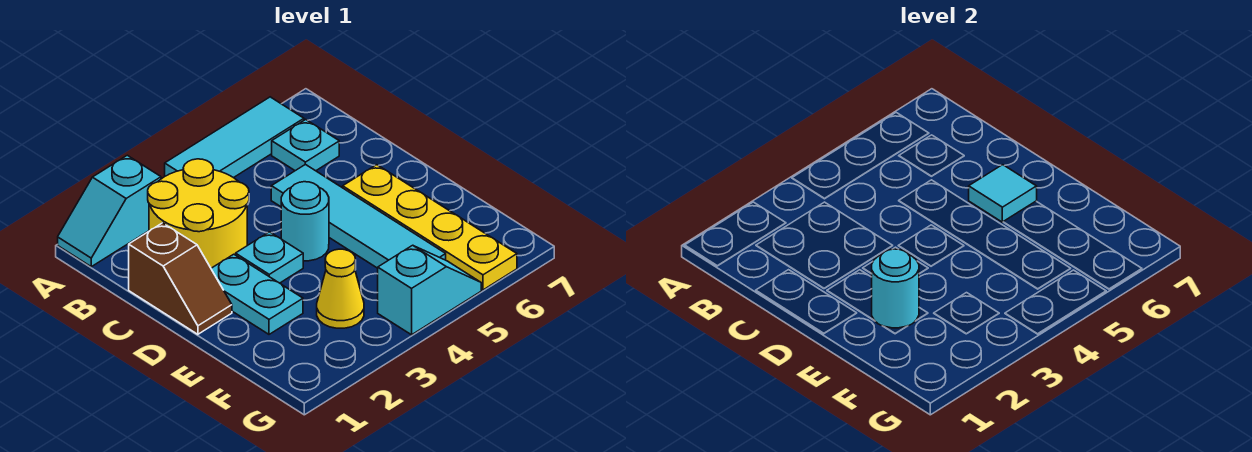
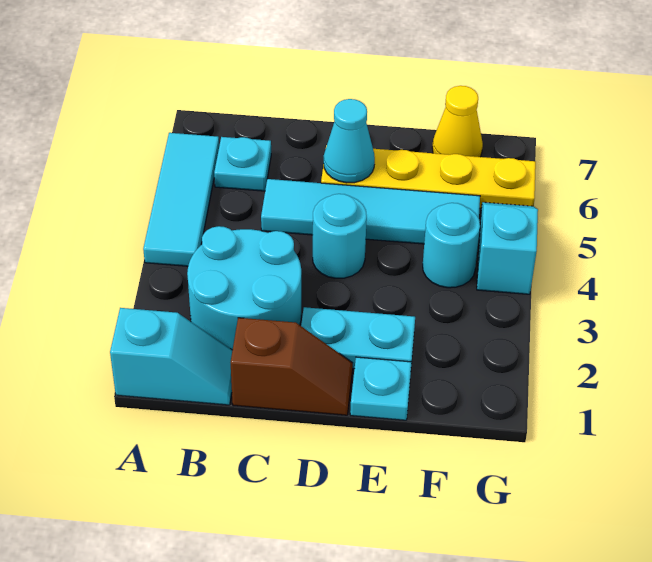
cyan slope A1:A2 level 1 top 2 -> cyan slope A1:B1 level 1 top A
yellow round brick B2:C3 level 1 -> cyan round brick B2:C3 level 1
cyan plate D3 level 1 -> cyan plate E1 level 1
cyan tile D6 level 2 -> cyan cone D6 level 2
cyan round brick E2 level 2 -> cyan round brick F4 level 1
yellow cone F3 level 1 -> yellow cone F7 level 1

